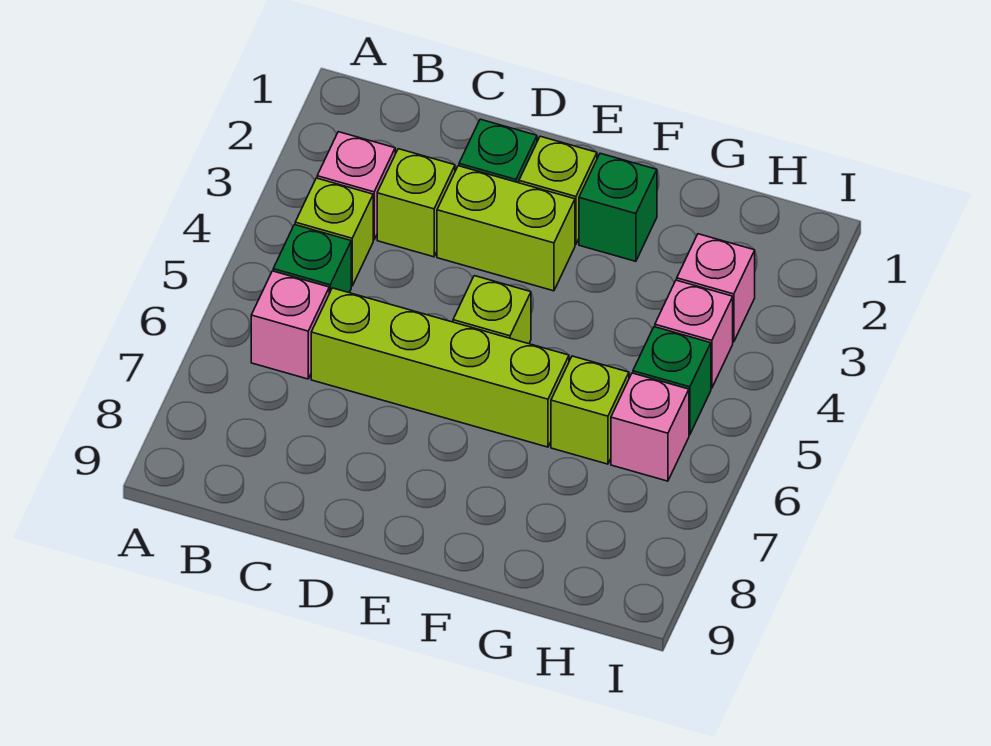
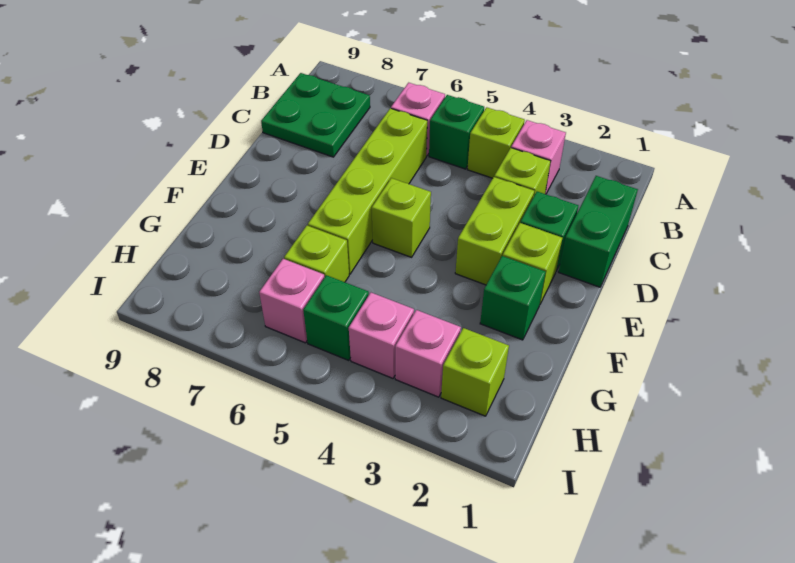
none -> green plate B8:C9 level 1
none -> green brick C1:D1 level 1
none -> lime brick H2 level 1

